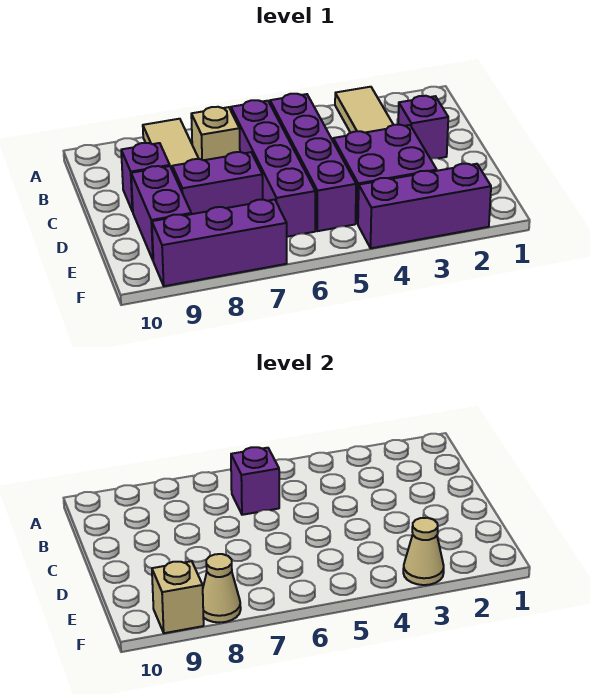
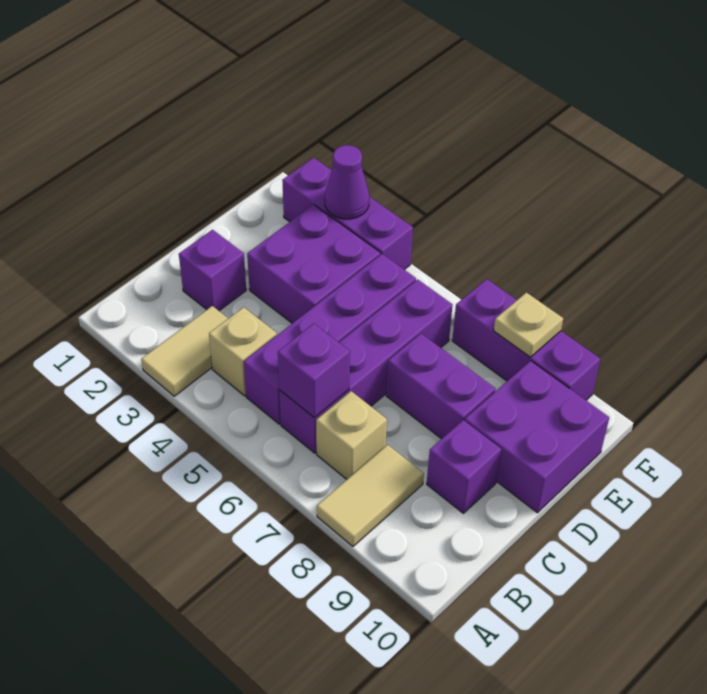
purple brick D9:E9 level 1 -> purple brick D9:E10 level 1
tan cone F3 level 2 -> purple cone F3 level 2
tan cone F8 level 2 -> tan plate F8 level 2
tan brick F9 level 2 -> tan brick B4 level 1

